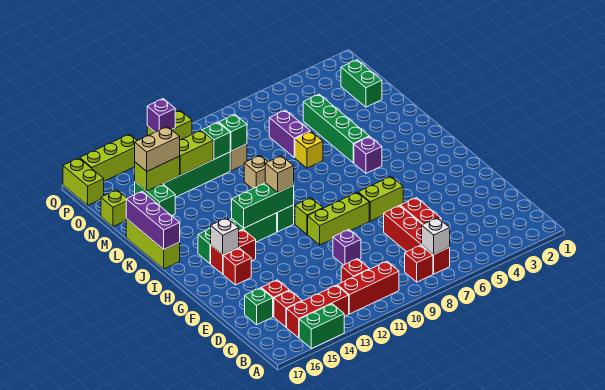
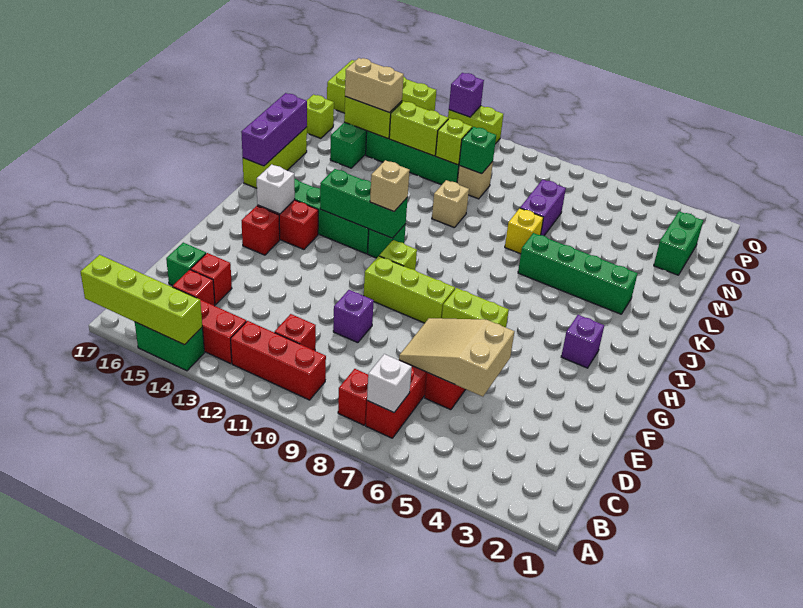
none -> lime brick A14:A17 level 2
none -> tan slope D5:E7 level 2 top 5
purple brick J5 level 1 -> purple brick H3 level 1
green brick K5:N5 level 1 -> green brick K3:K6 level 1
green brick N11 level 2 -> lime brick N11 level 2

